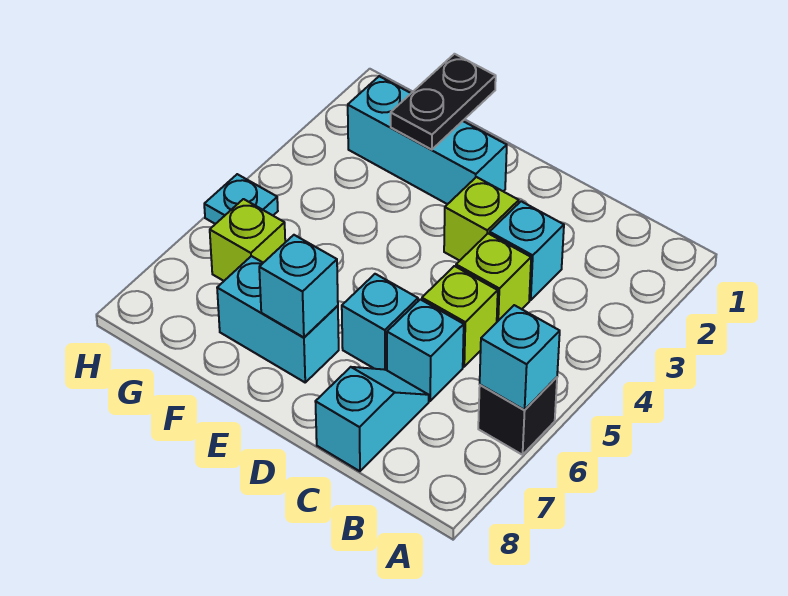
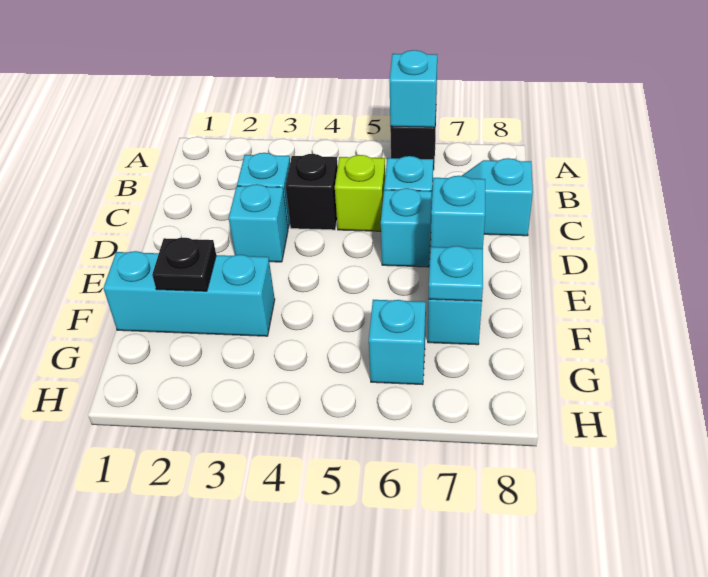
lime brick C4 level 1 -> black brick C4 level 1
lime brick D3 level 1 -> cyan brick D3 level 1
cyan brick E2:G2 level 1 -> cyan brick F1:F3 level 1
black plate F1:F2 level 2 -> black plate F2 level 2
lime brick G6 level 1 -> cyan brick G6 level 1
cyan plate H5 level 1 -> cyan plate F7 level 2

